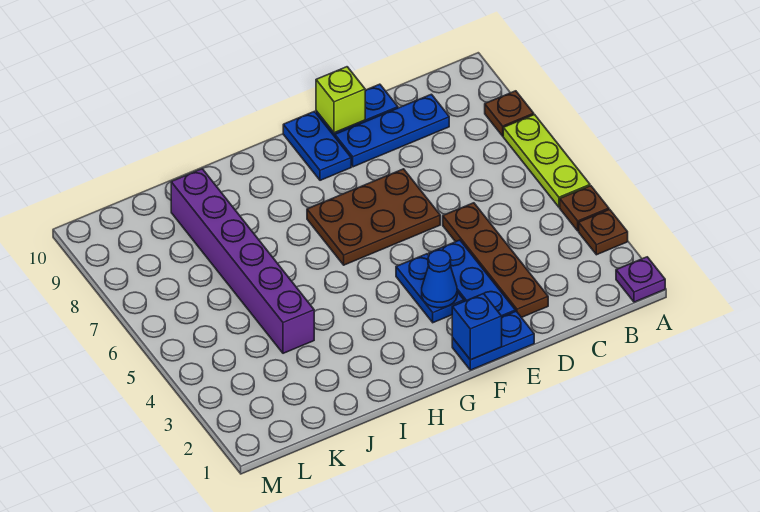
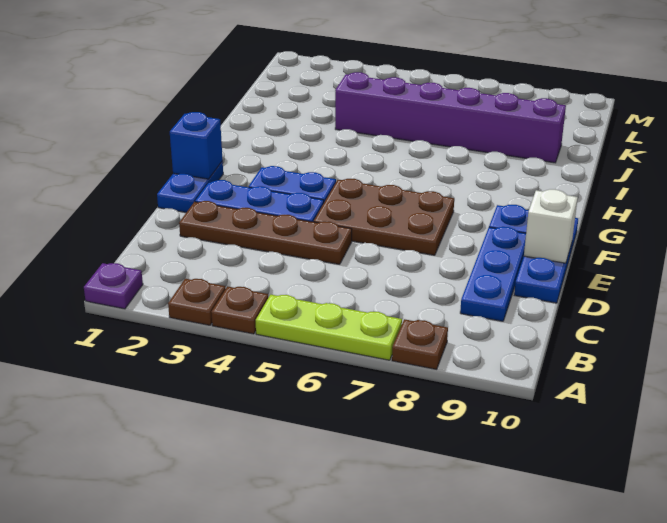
brown plate E6:G7 level 1 -> brown plate E5:F7 level 1
lime brick E10 level 2 -> white brick E10 level 2
blue cone F3 level 2 -> none

